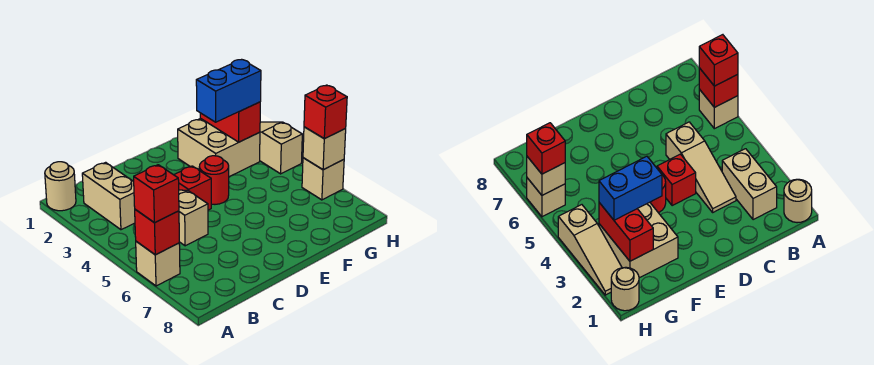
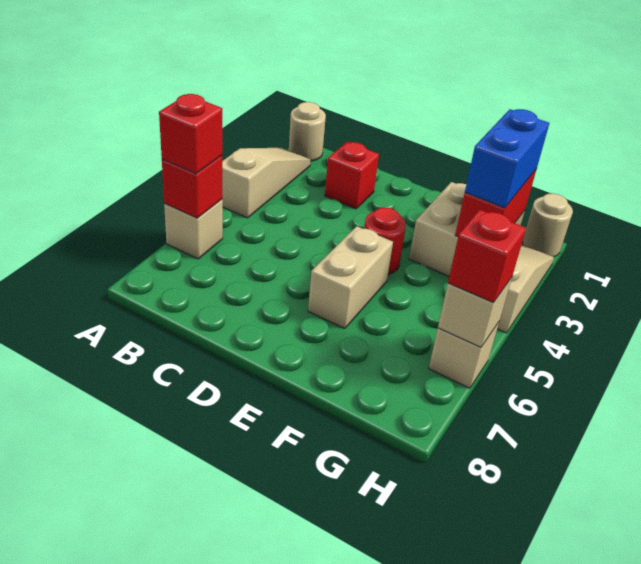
tan brick B2:B3 level 1 -> tan brick E5:E6 level 1
tan slope C3:C5 level 1 top 5 -> tan slope A2:A4 level 1 top 4
red brick D4 level 1 -> red brick C2 level 1
blue brick F3:G3 level 3 -> blue brick G2:G3 level 3

